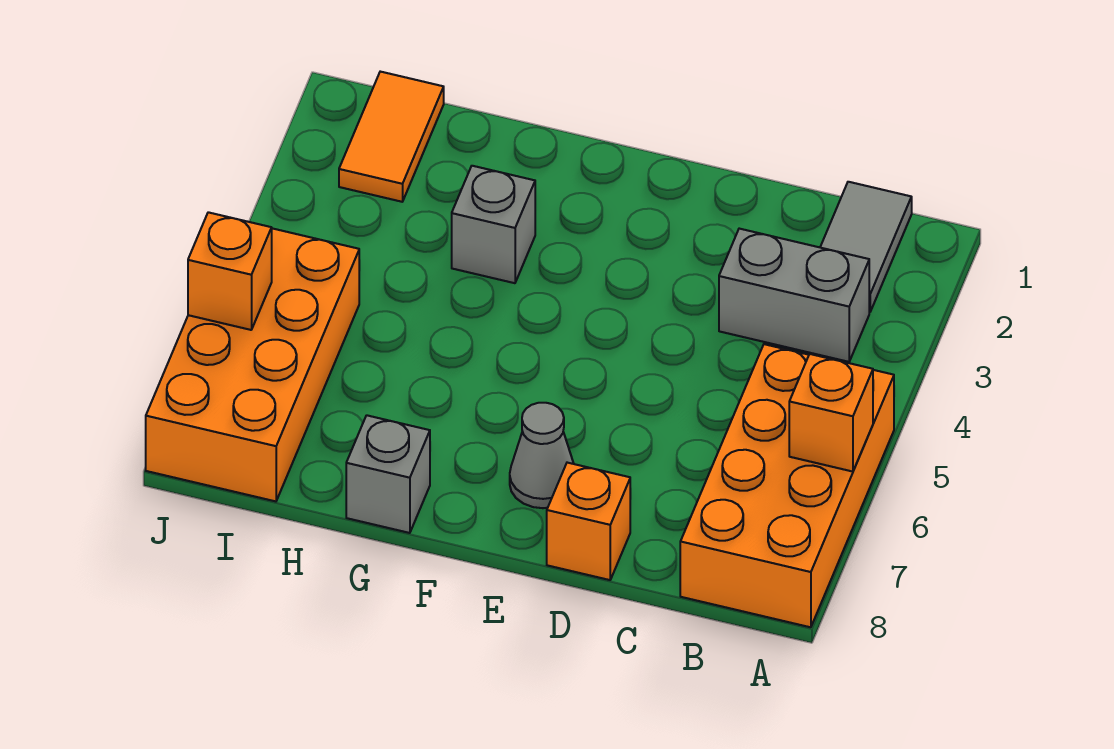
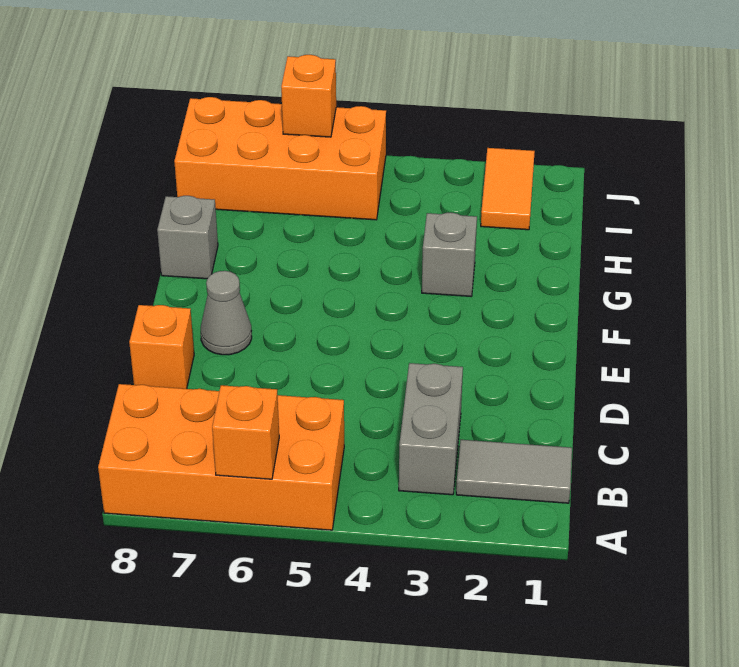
orange tile I1:I2 level 1 -> orange tile I2:J2 level 1

